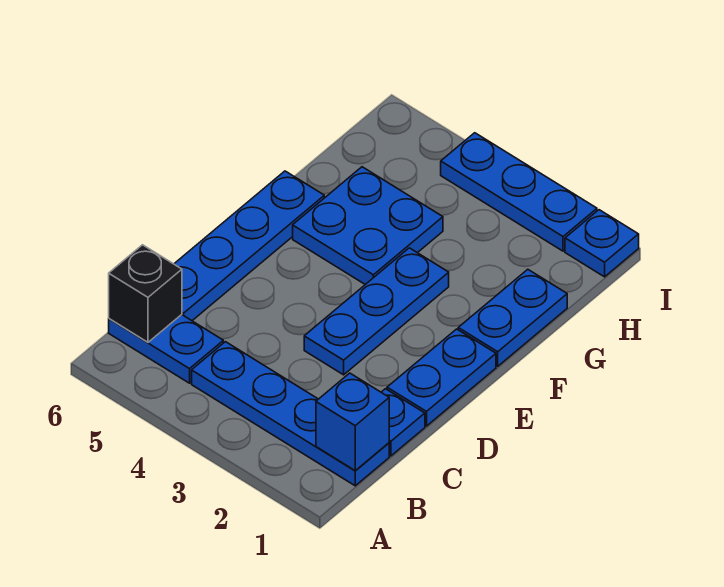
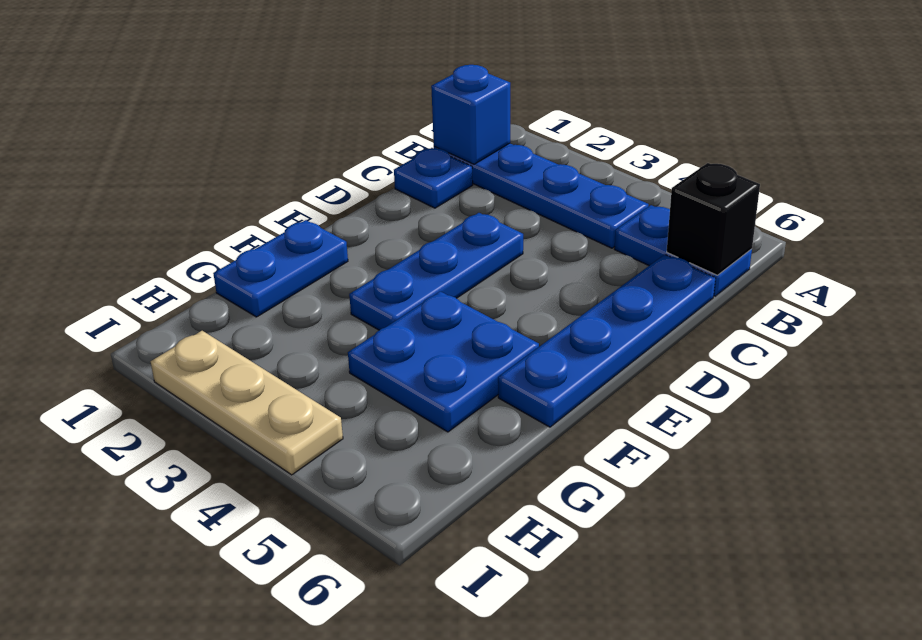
blue plate D1:E1 level 1 -> none
blue plate I1 level 1 -> none
blue plate I2:I4 level 1 -> tan plate I2:I4 level 1

